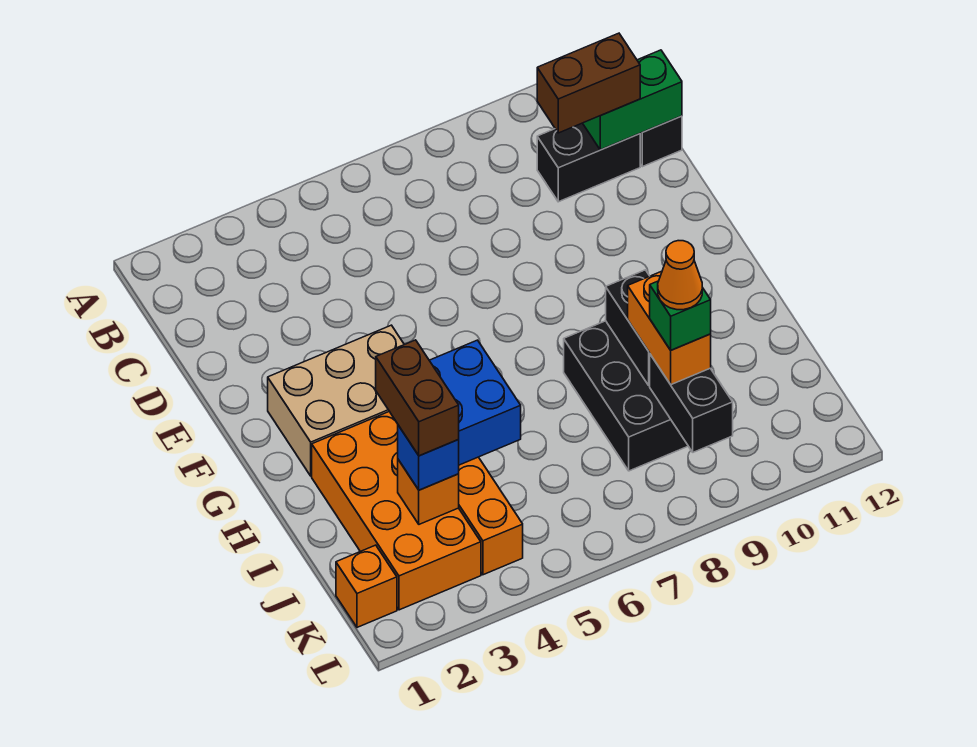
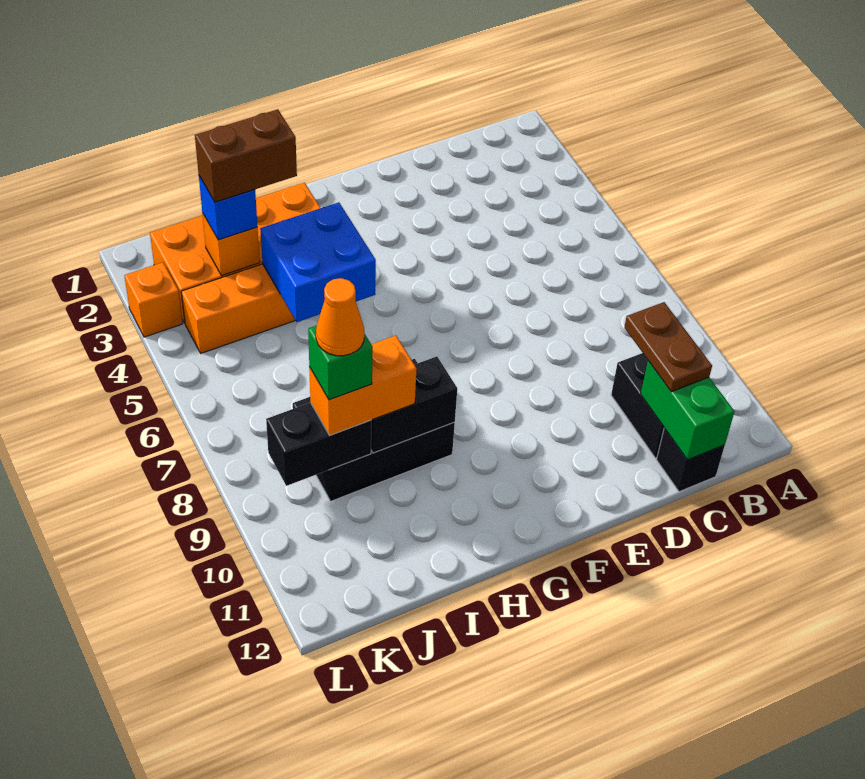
brown brick C10:C11 level 3 -> brown plate C10:C11 level 3
tan brick F2:G4 level 1 -> none
orange brick K1 level 1 -> orange brick L3 level 1

